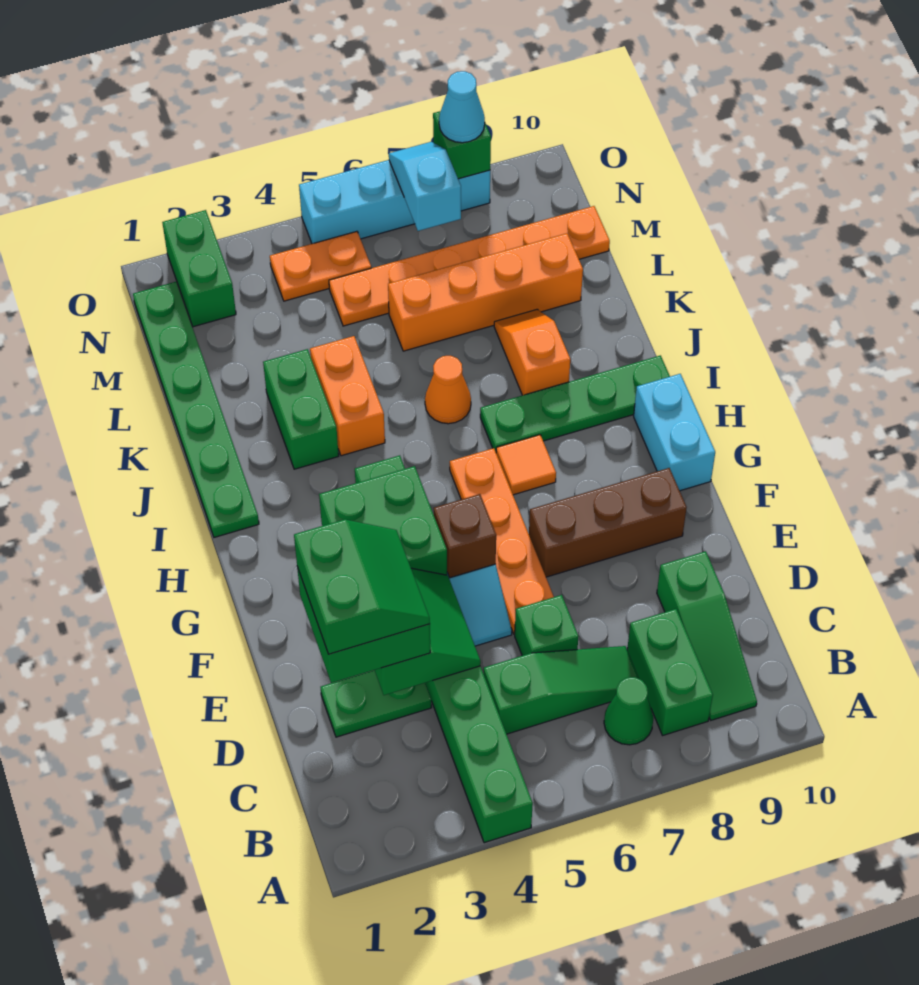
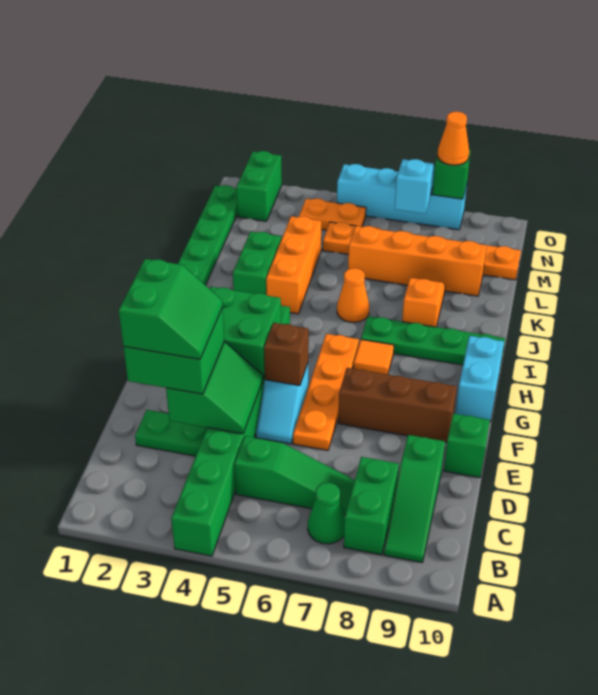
green brick D6 level 1 -> green brick E10 level 1
orange brick J4:K4 level 1 -> orange brick J4:L4 level 1
cyan cone O8 level 3 -> orange cone O8 level 3

